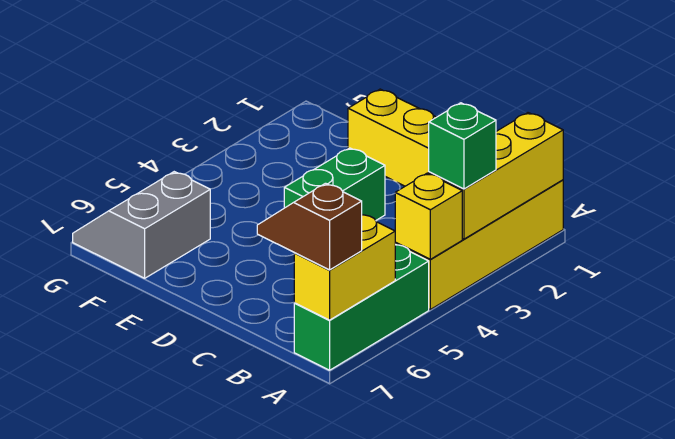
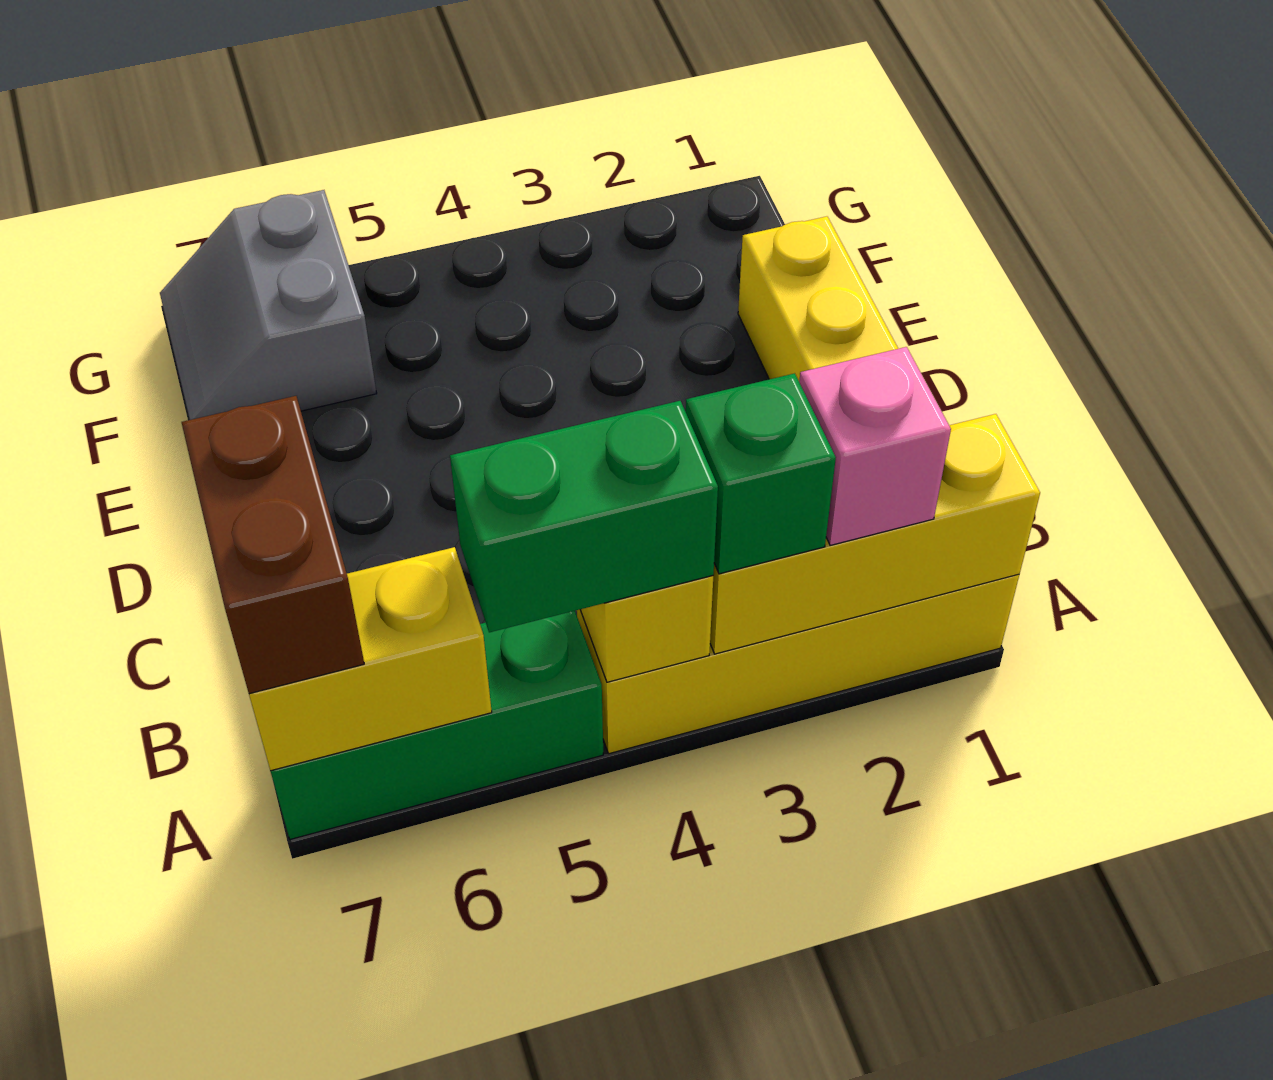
none -> pink brick A2 level 3
brown slope A7:B7 level 3 top A -> brown brick A7:B7 level 3
green brick D3:D4 level 1 -> green brick A4:A5 level 3
grey slope F6:G7 level 1 top F -> grey slope F6:G7 level 1 top 6

